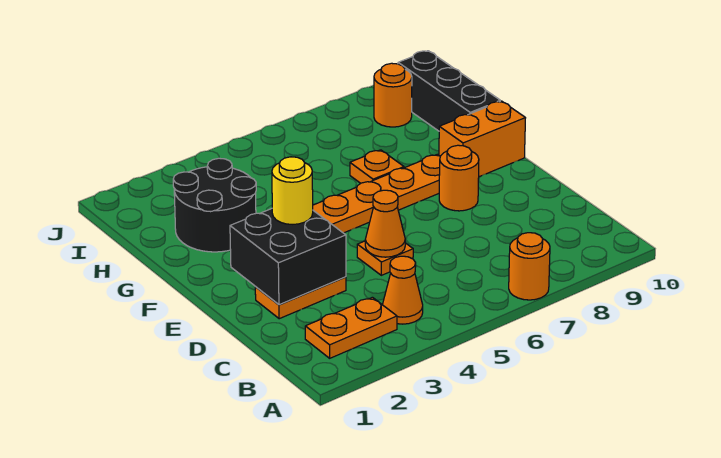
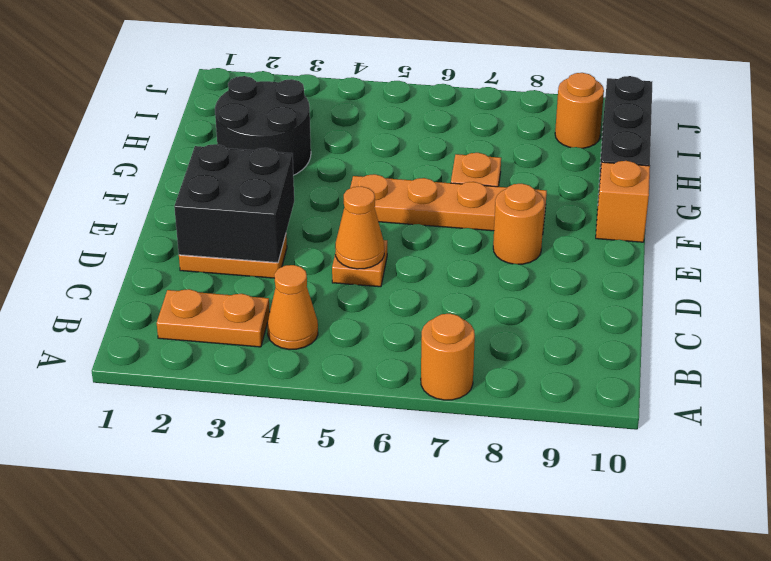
yellow round brick E3 level 3 -> none
orange brick F9:F10 level 1 -> orange brick F10 level 1

